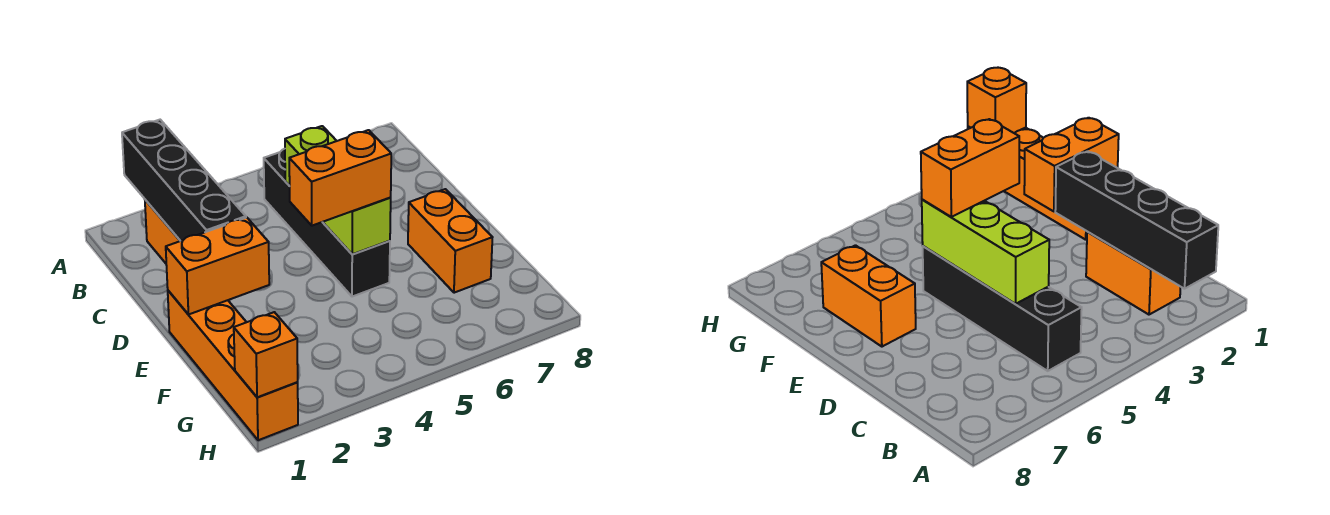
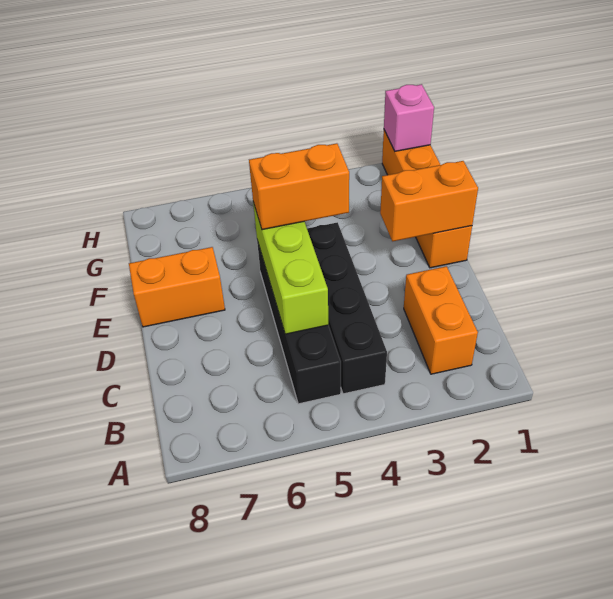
black brick A2:D2 level 2 -> black brick B4:E4 level 1
orange brick E7:F7 level 1 -> orange brick E7:E8 level 1
orange brick H1 level 2 -> pink brick H1 level 2

